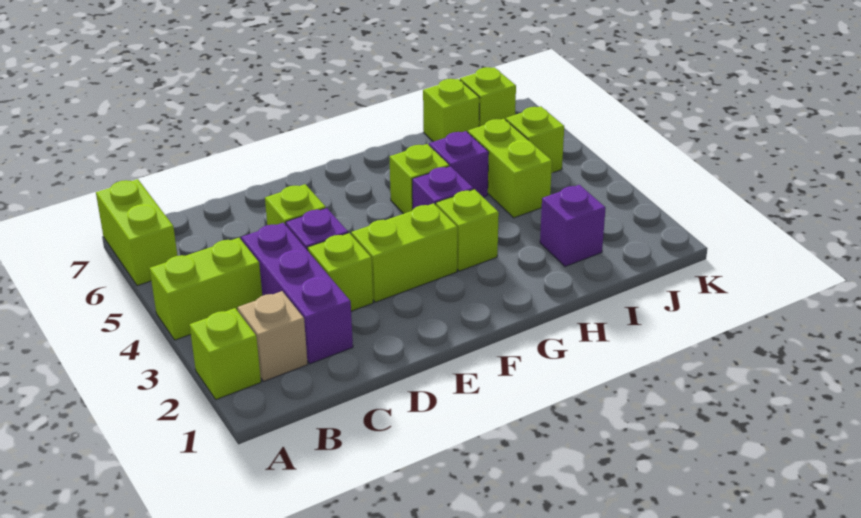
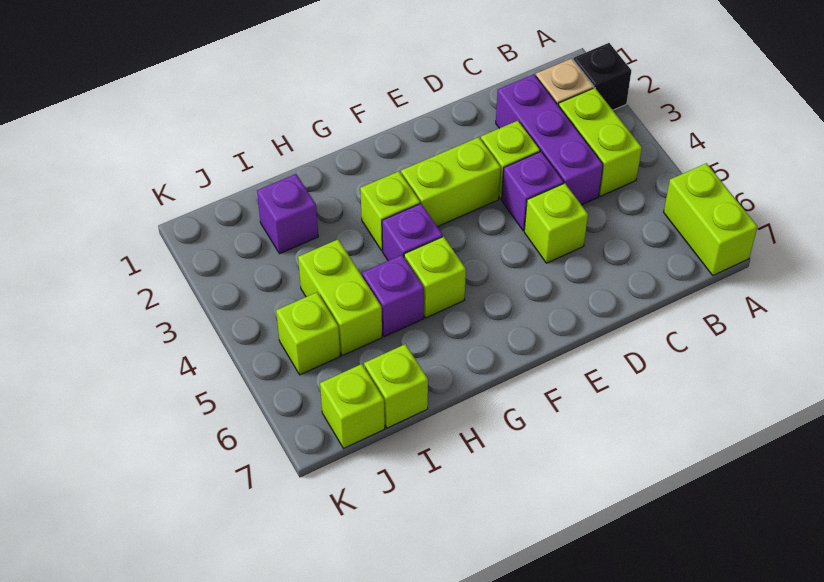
lime brick A2 level 1 -> black brick A2 level 1
lime brick A4:B4 level 1 -> lime brick B3:B4 level 1

